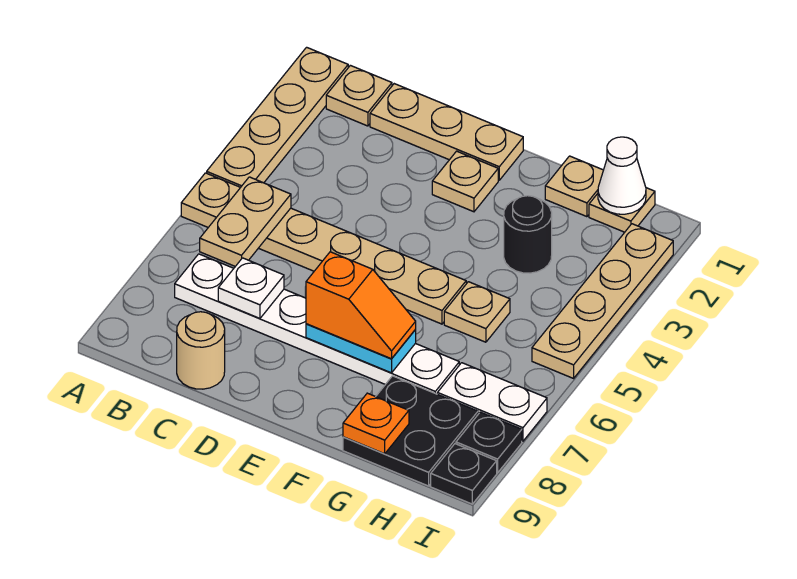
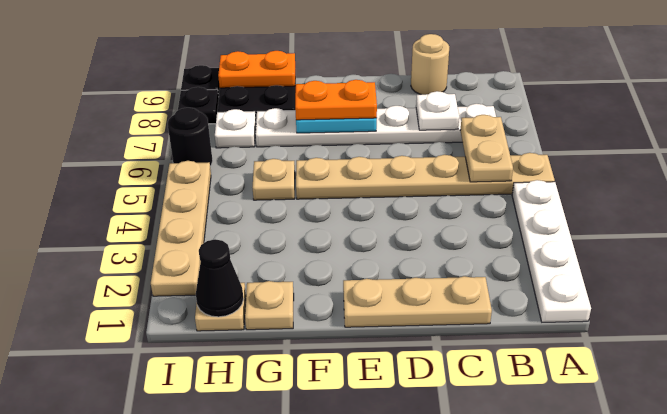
tan plate A1:A4 level 1 -> white plate A1:A4 level 1
tan plate B1 level 1 -> none
tan plate E2 level 1 -> none
orange slope E7:F7 level 3 top E -> orange plate E7:F7 level 3
black round brick G3 level 1 -> black round brick I6 level 1
orange plate G9 level 2 -> orange plate G9:H9 level 2
white cone H1 level 2 -> black cone H1 level 2
white plate H7:I7 level 1 -> white plate H7 level 1

